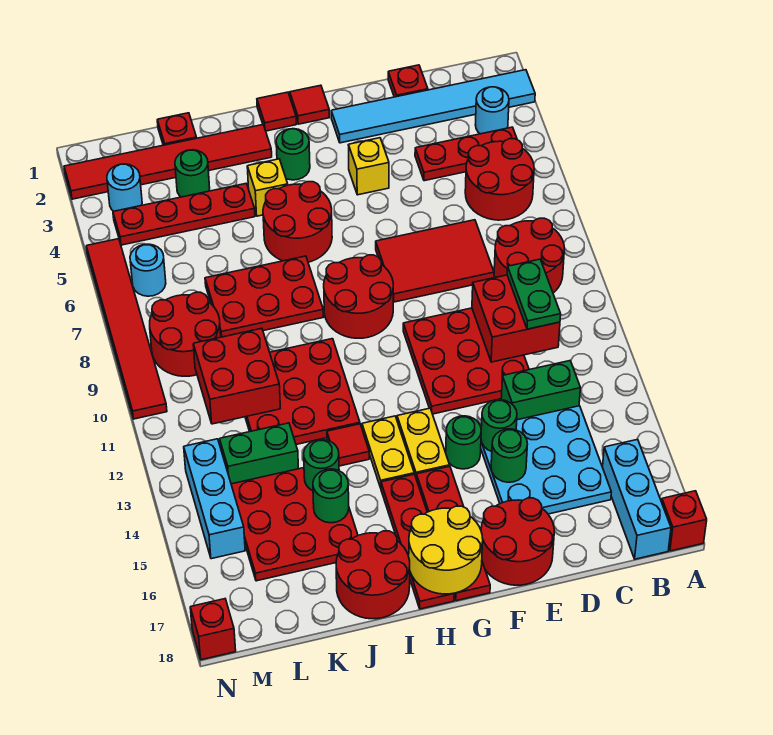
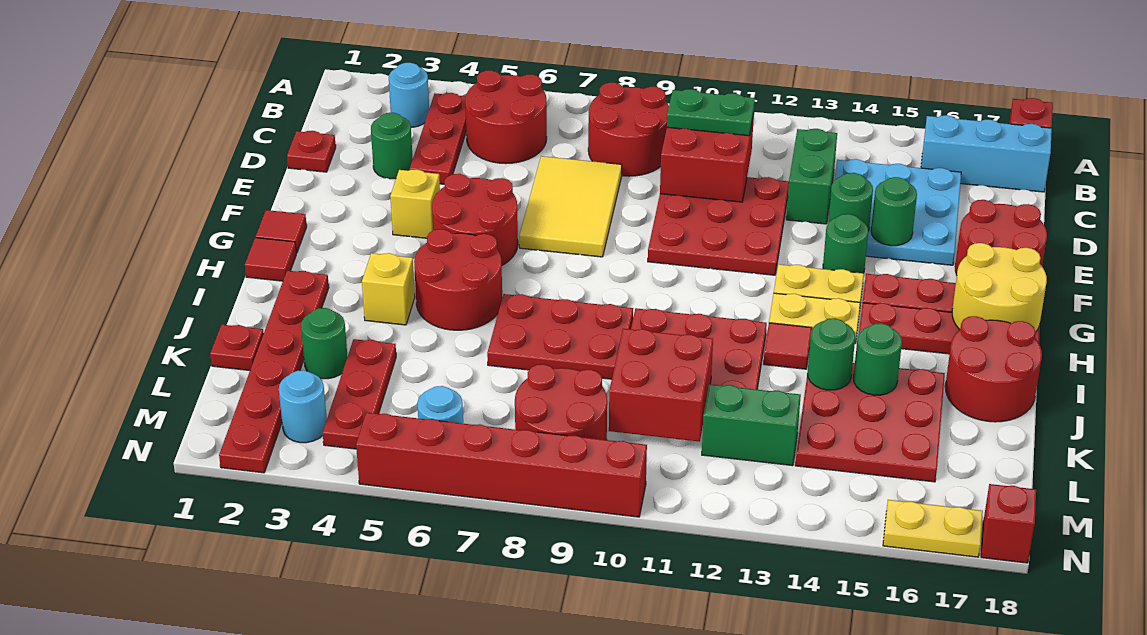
cyan tile A2:F2 level 1 -> none
red tile D7:F8 level 1 -> yellow tile D7:F8 level 1
red round brick G8:H9 level 1 -> red round brick F5:G6 level 1
green round brick H3 level 1 -> green round brick D3 level 1
red tile I2:N2 level 1 -> red plate I2:N2 level 1
red plate I7:K8 level 1 -> red plate I7:J9 level 1
red plate J4:M4 level 1 -> red plate K4:M4 level 1
green brick K13:L13 level 1 -> green brick L12:L13 level 1
cyan brick M13:M15 level 1 -> none
red tile N5:N10 level 1 -> red brick N5:N10 level 1
none -> yellow plate N16:N17 level 1

